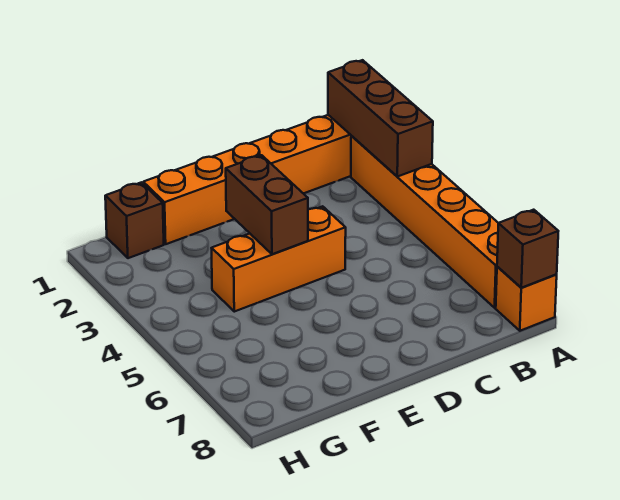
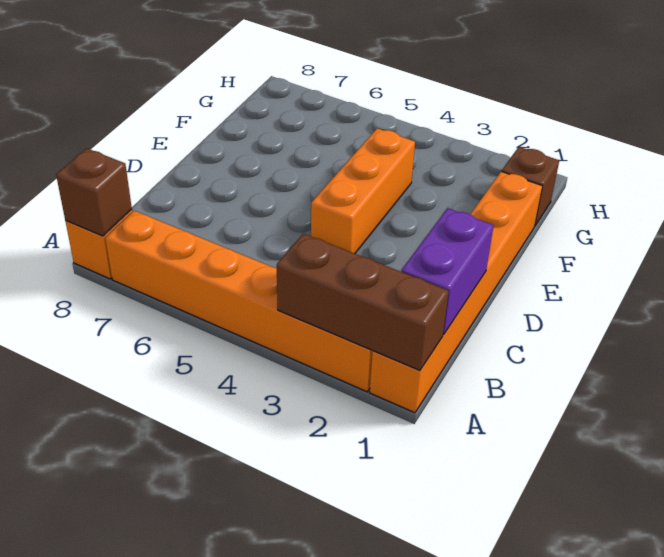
none -> purple brick B1:C1 level 2
brown brick E3:E4 level 2 -> none

